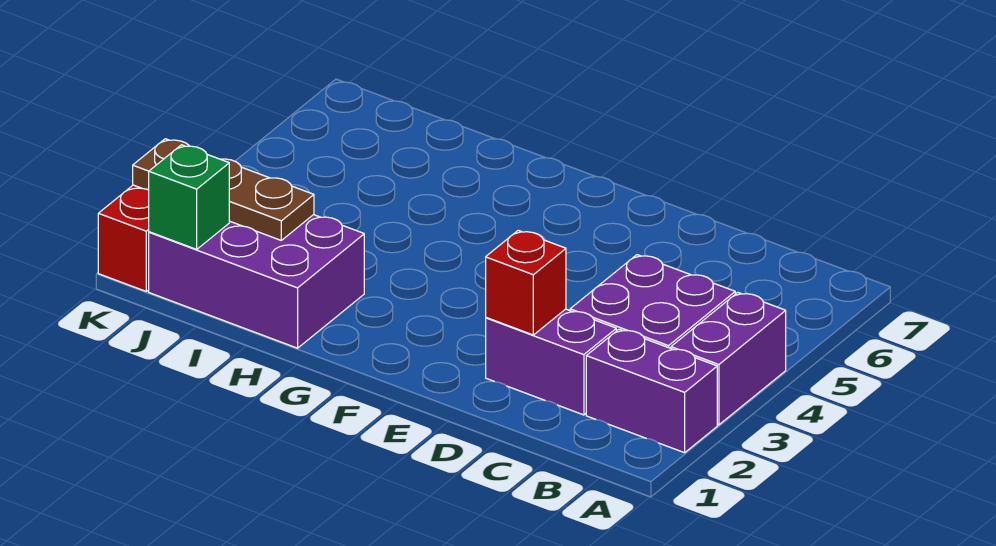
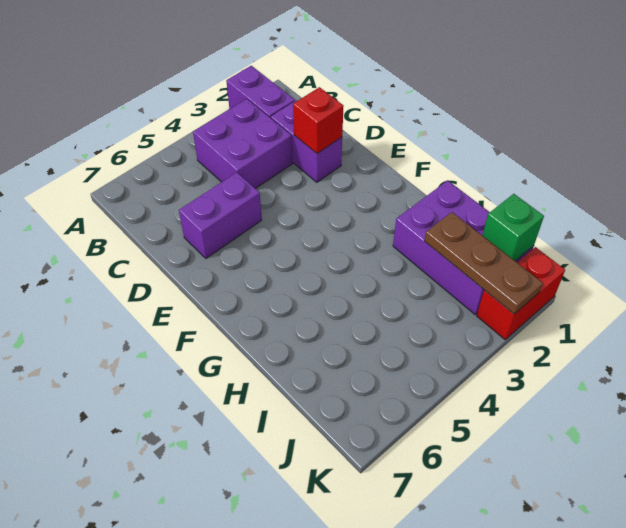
purple brick A3:A4 level 1 -> purple brick D5:D6 level 1

